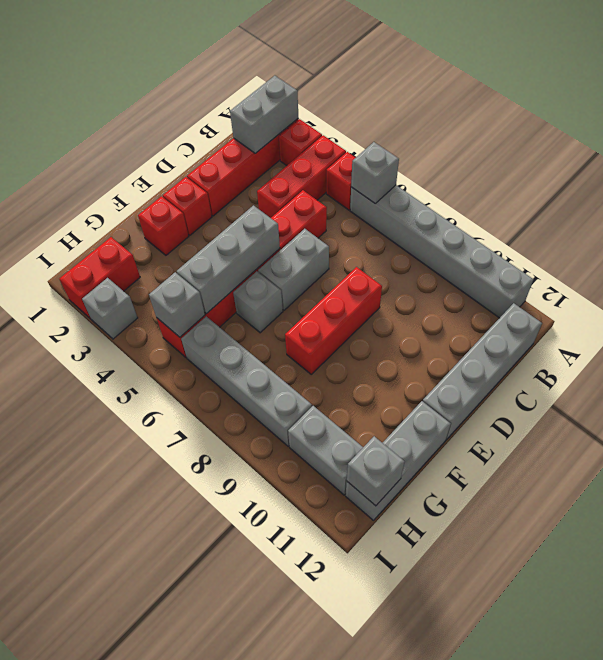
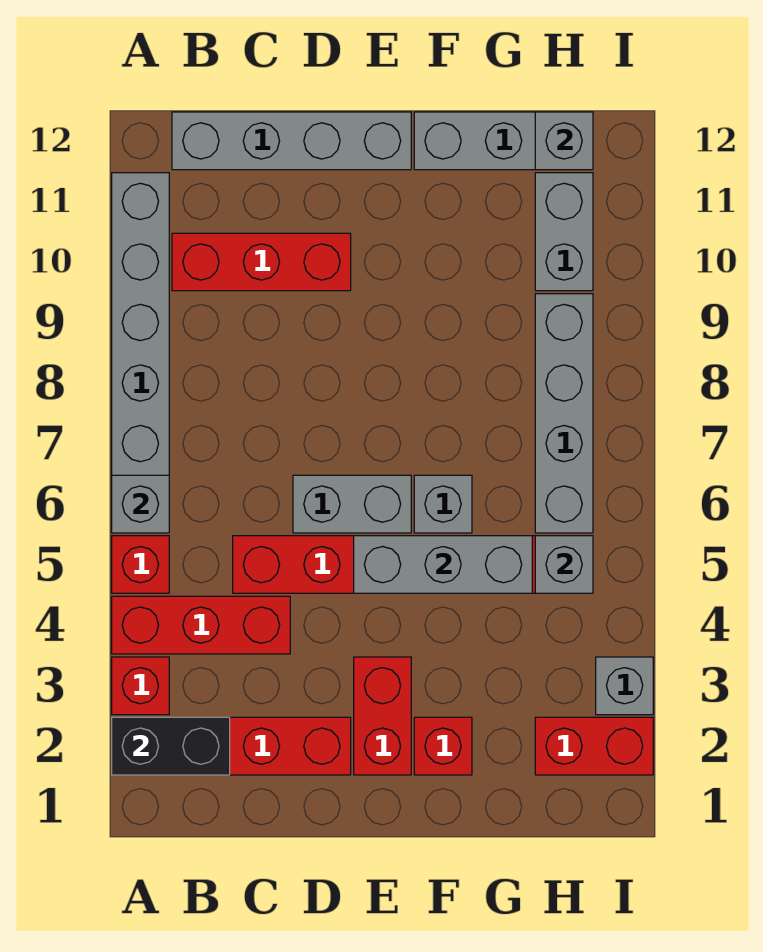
grey brick A2:B2 level 2 -> black brick A2:B2 level 2
red brick D8:F8 level 1 -> red brick B10:D10 level 1
red brick E2 level 1 -> red brick E2:E3 level 1

